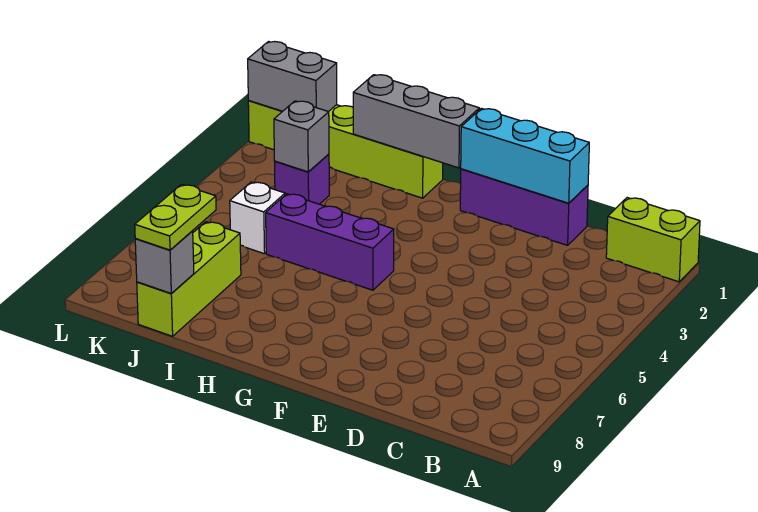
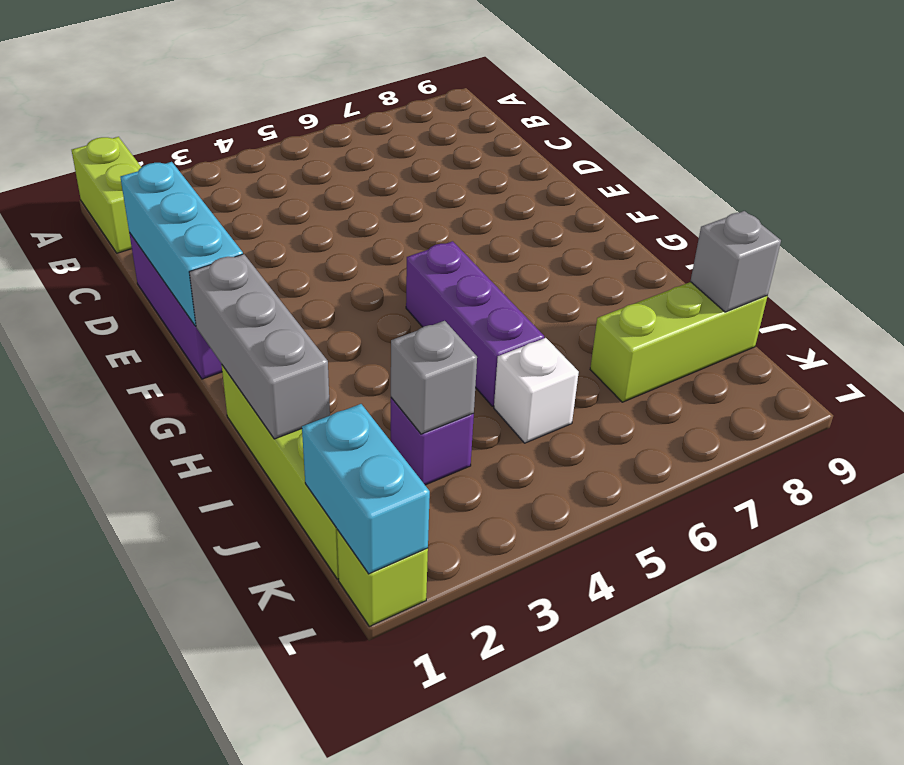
lime plate J8:J9 level 3 -> none
grey brick K1:L1 level 2 -> cyan brick K1:L1 level 2

